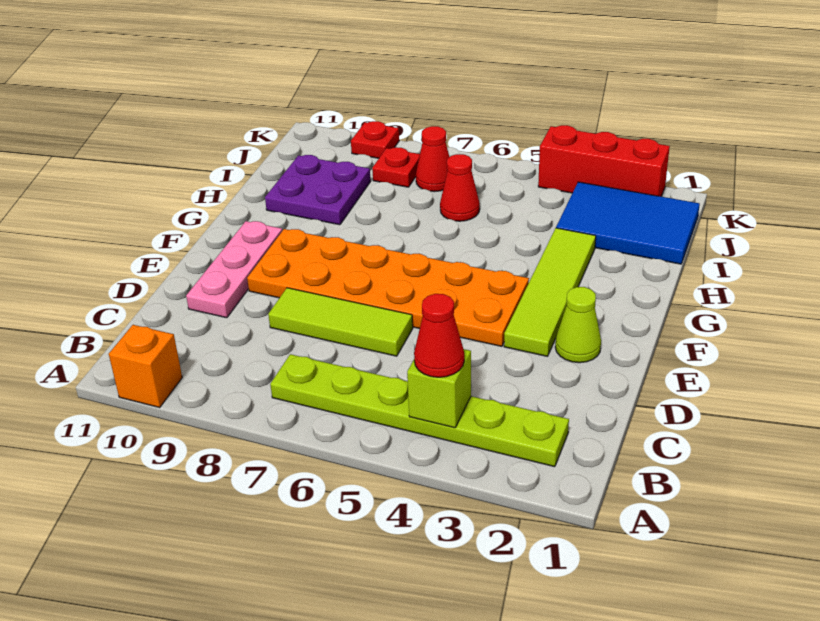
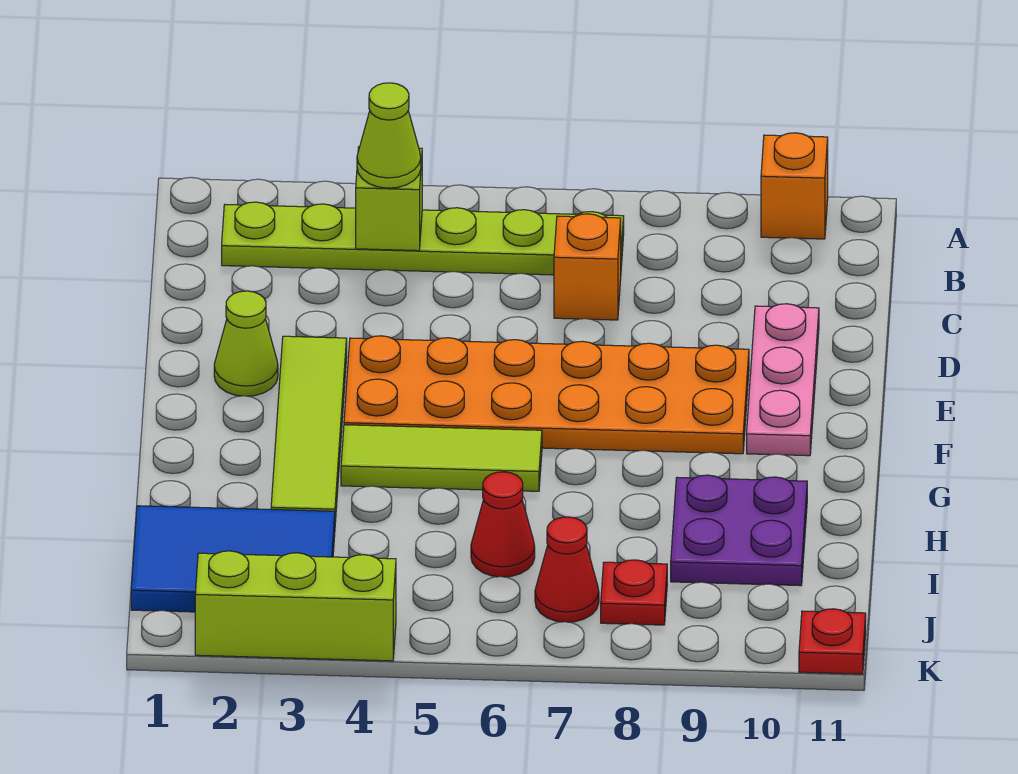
red cone B4 level 3 -> lime cone B4 level 3
none -> orange brick C7 level 1
lime tile D6:D8 level 1 -> lime tile G4:G6 level 1
red brick K2:K4 level 1 -> lime brick K2:K4 level 1
red plate K9 level 1 -> red plate K11 level 1

